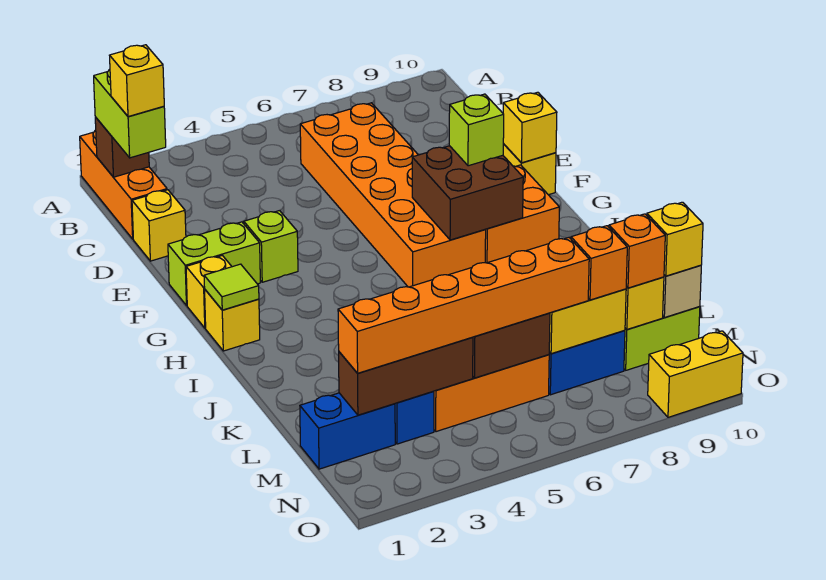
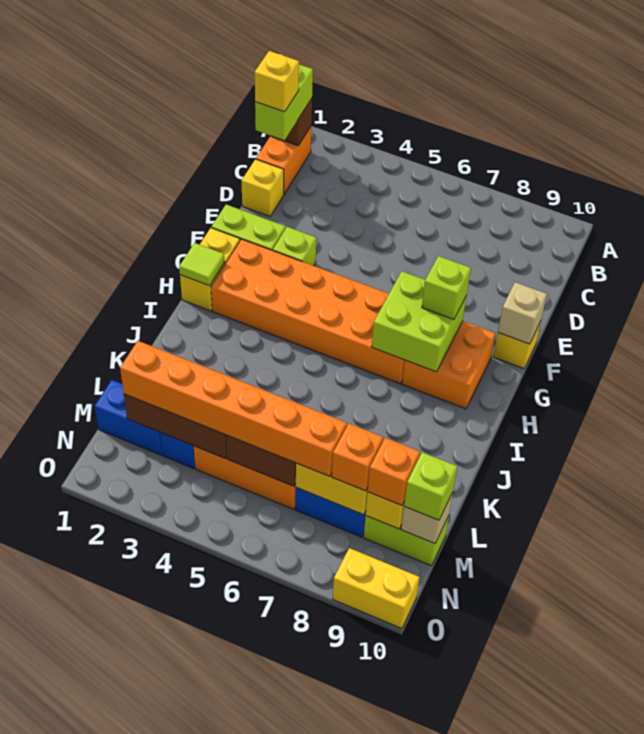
orange brick A1:C1 level 1 -> orange brick B1:C1 level 1
orange brick C6:H7 level 1 -> orange brick G2:H7 level 1
yellow brick F10 level 2 -> tan brick F10 level 2
brown brick G7:H8 level 2 -> lime brick G7:H8 level 2
yellow brick M10 level 3 -> lime brick M10 level 3

